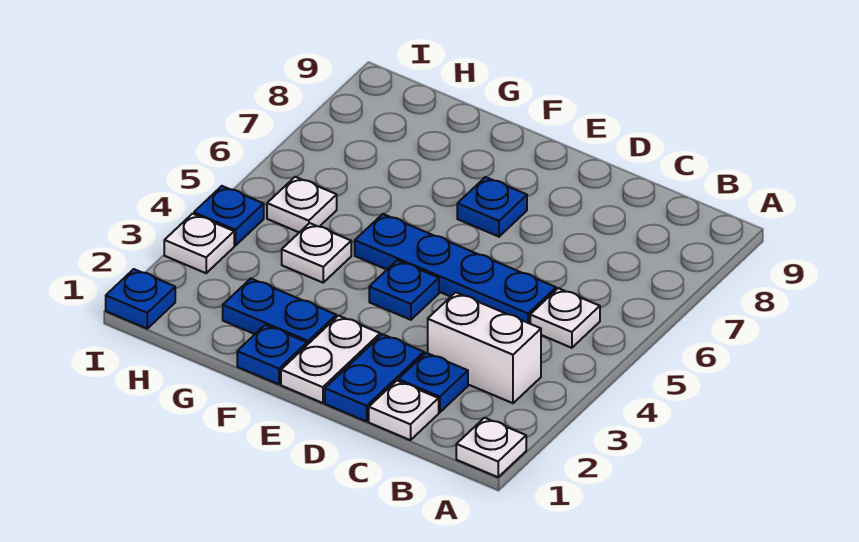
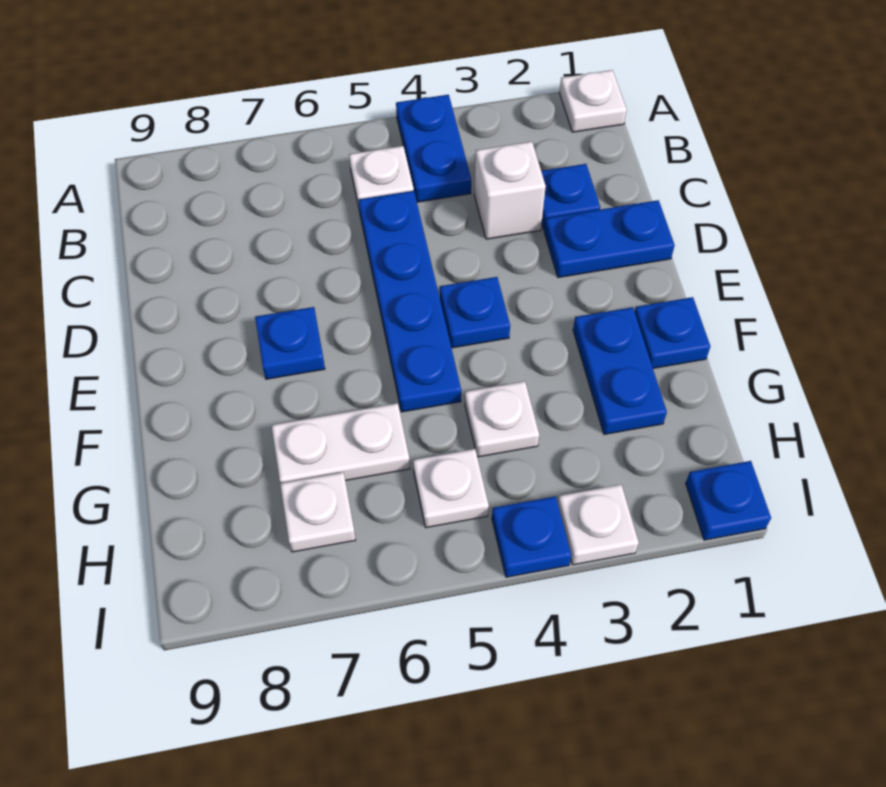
none -> blue plate A4:B4 level 1
white brick B3:C3 level 1 -> white brick C3 level 1
white plate C1 level 1 -> white plate H7 level 1
white plate E1:E2 level 1 -> white plate G6:G7 level 1

